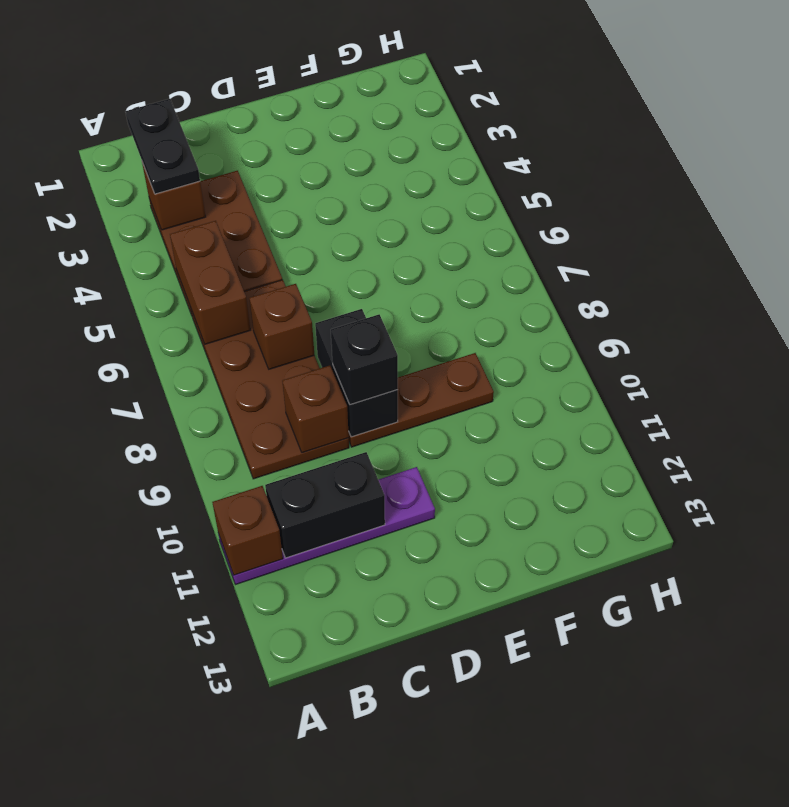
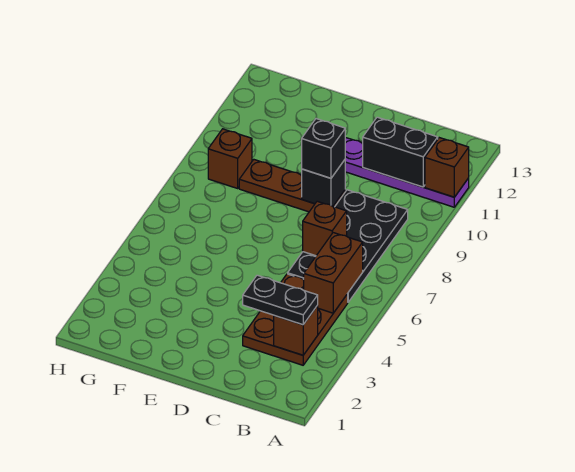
black plate B2:B3 level 3 -> black plate B3:C3 level 3
brown plate B6:C9 level 1 -> black plate B6:C9 level 1
brown brick C9 level 2 -> brown brick G9 level 1
black brick D8:D9 level 2 -> black brick D9 level 2

